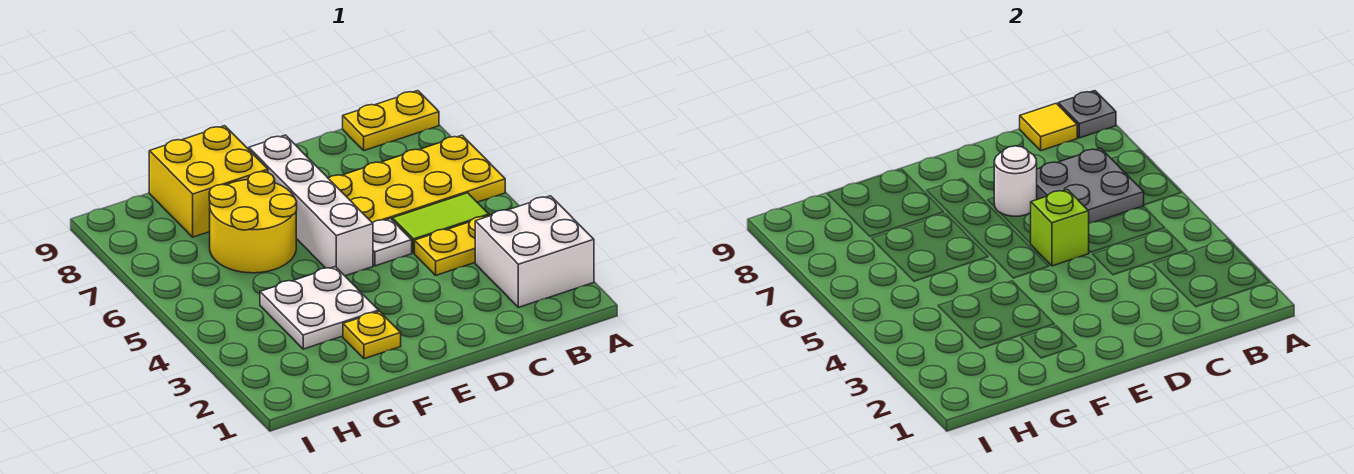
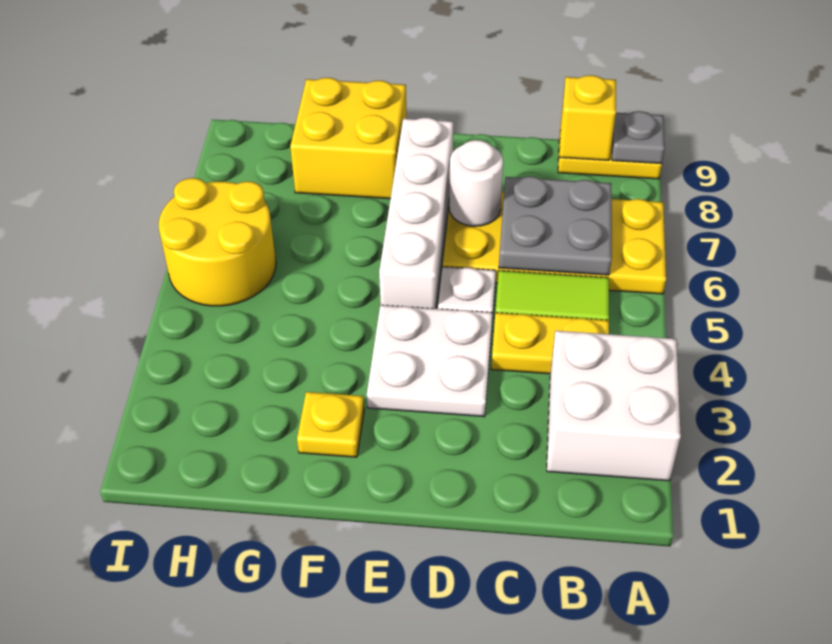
yellow tile B9 level 2 -> yellow brick B9 level 2
lime brick D5 level 2 -> none
white plate F3:G4 level 1 -> white plate D3:E4 level 1
yellow round brick F6:G7 level 1 -> yellow round brick H5:I6 level 1

